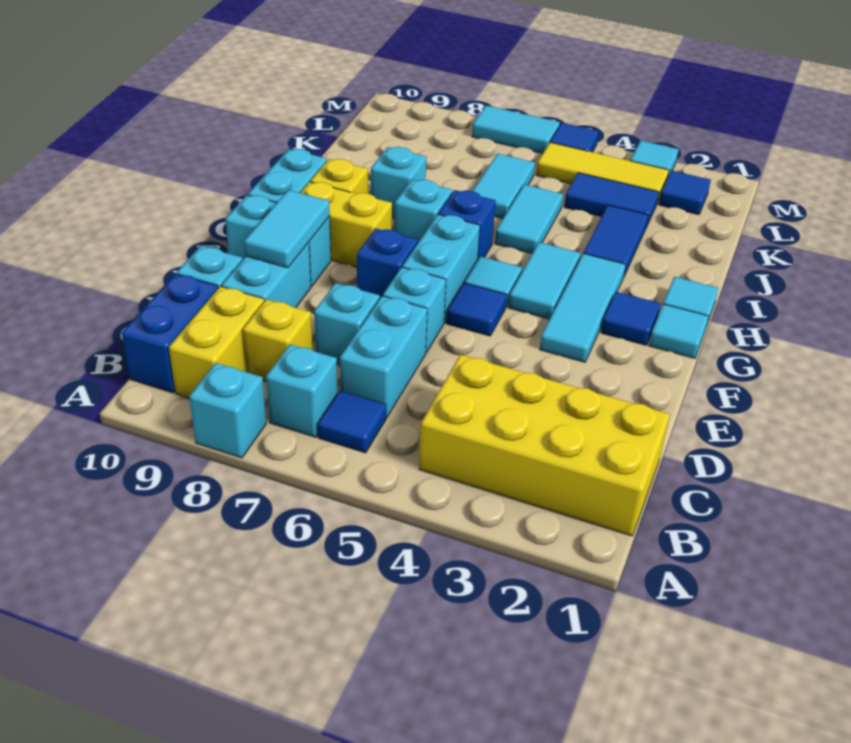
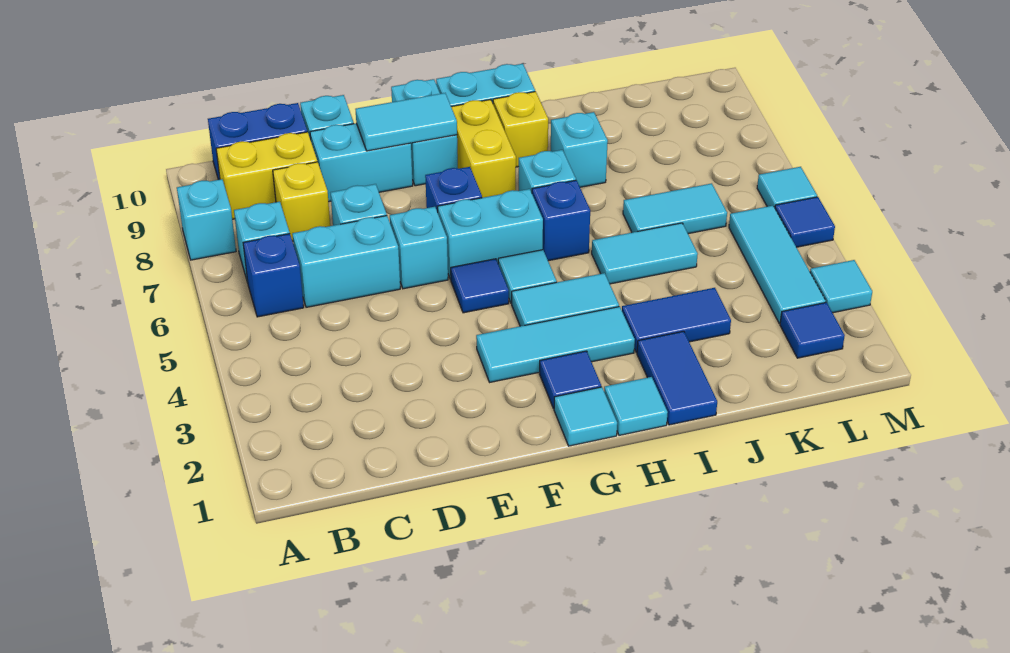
yellow brick B1:C4 level 1 -> none
blue tile B6 level 1 -> blue brick B6 level 1
blue tile K3:K4 level 1 -> blue tile I1:I2 level 1
yellow tile L3:L5 level 1 -> cyan tile L3:L5 level 1
cyan tile M6:M7 level 1 -> cyan tile M6 level 1

